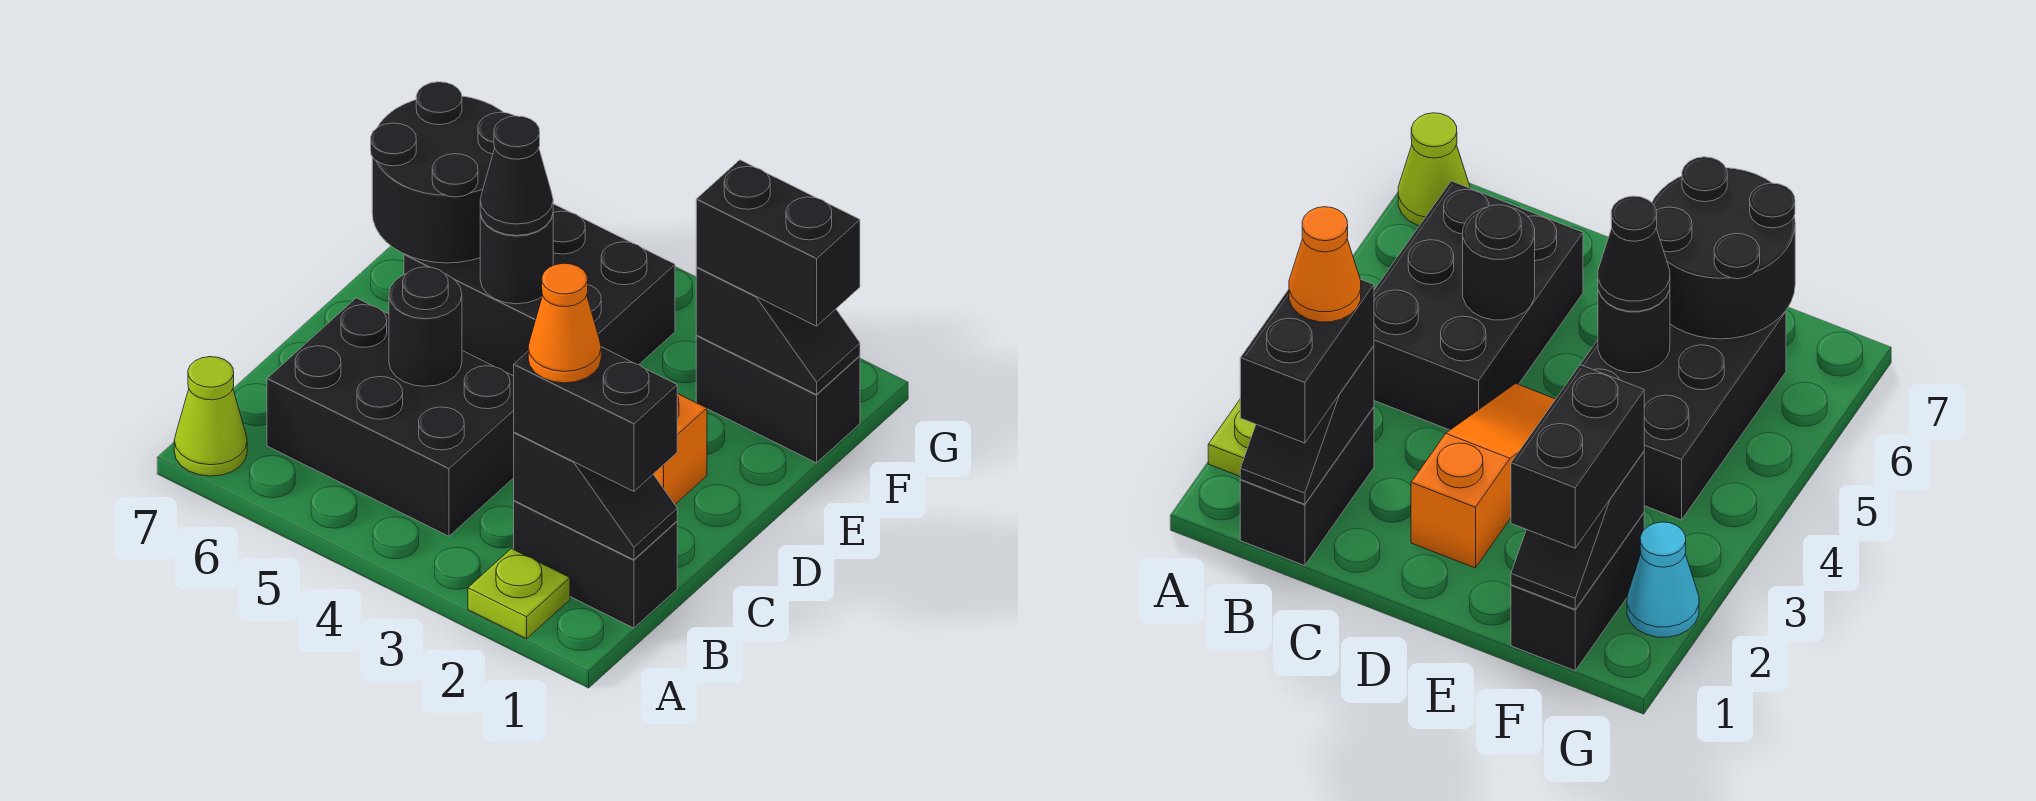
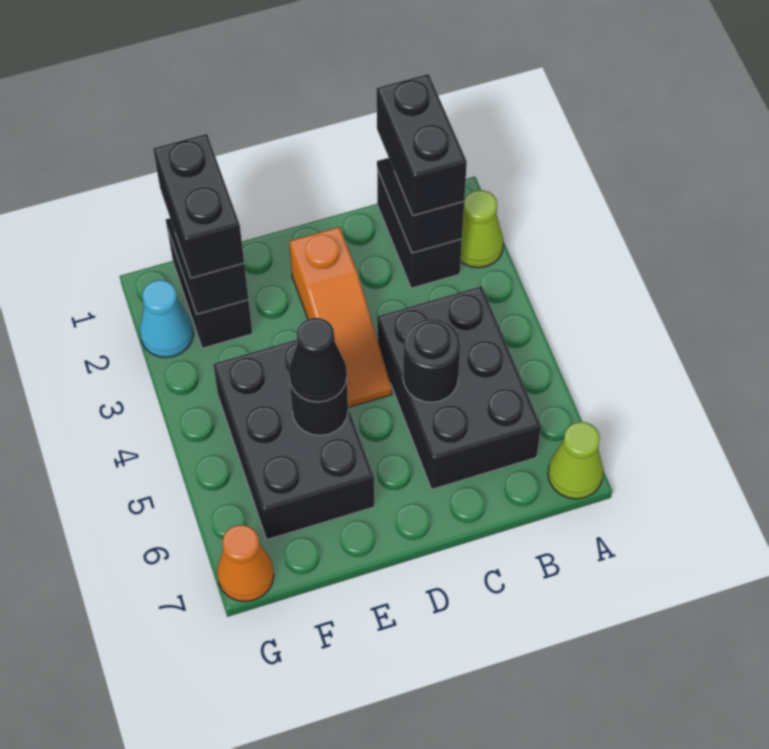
lime plate A2 level 1 -> lime cone A2 level 1
orange cone B2 level 4 -> orange cone G7 level 1
black round brick E6:F7 level 2 -> none

